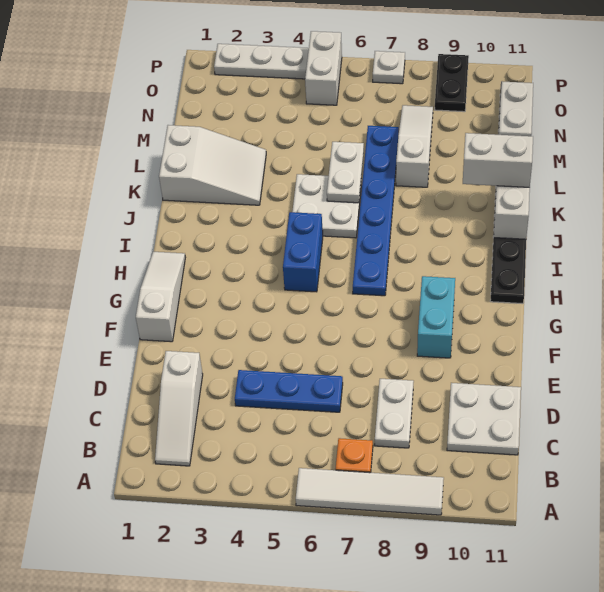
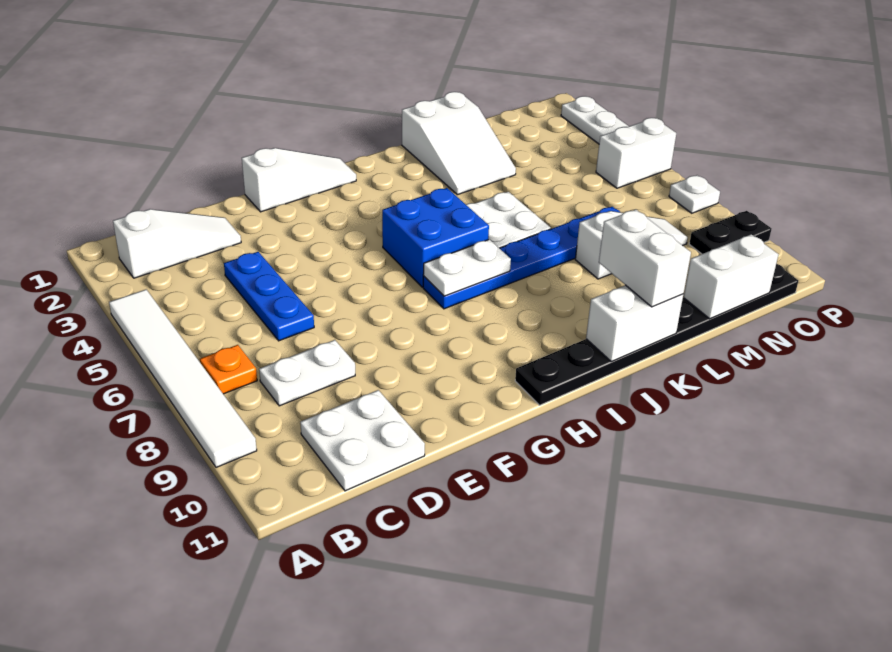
white tile A6:A9 level 1 -> white tile A4:A9 level 1
white slope B2:D2 level 1 top D -> white slope B2:D2 level 1 top B
cyan brick F9:G9 level 1 -> none
blue brick H5:I5 level 1 -> blue brick H5:I6 level 1
white plate K6:L6 level 2 -> white plate H7:I7 level 2

